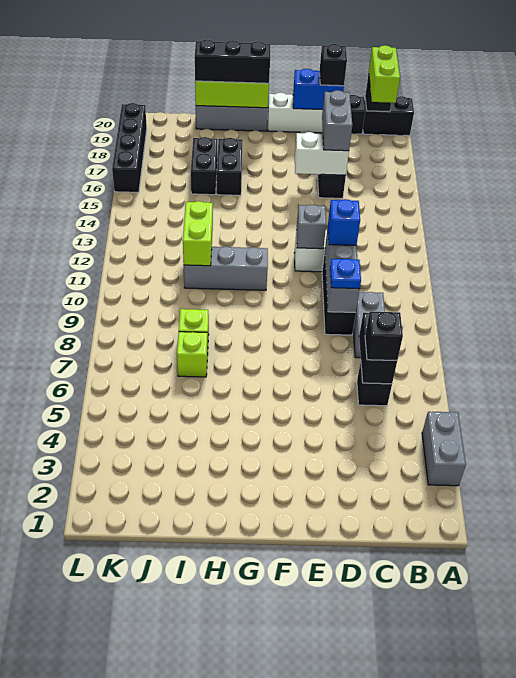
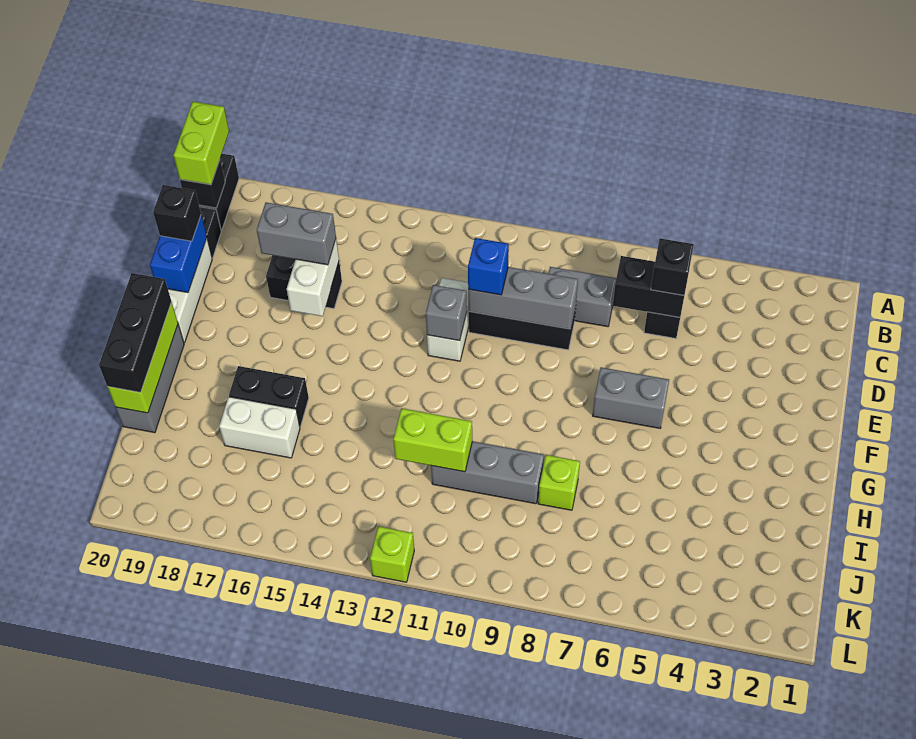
grey brick A3:A4 level 1 -> grey brick F6:F7 level 1
lime brick B19:B20 level 3 -> lime brick A20:B20 level 3
blue plate D9 level 3 -> none
grey brick G11:I11 level 1 -> grey brick I9:I11 level 1
lime brick I7 level 1 -> lime brick L12 level 1
black brick I16:I17 level 1 -> white brick I16:I17 level 1
black brick L16:L19 level 1 -> none

